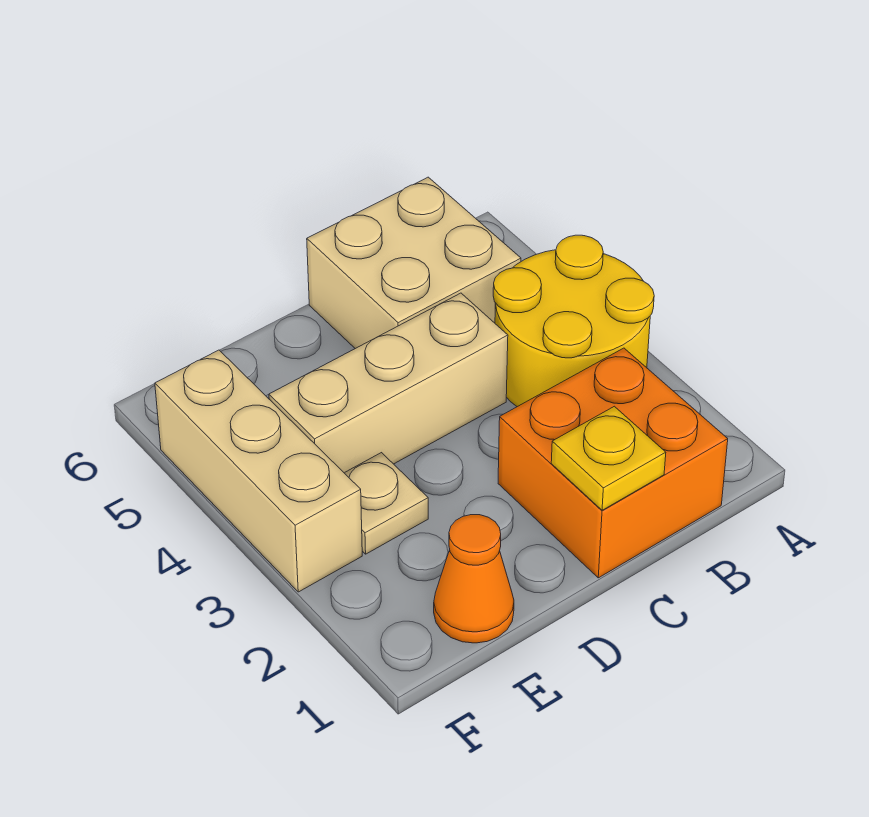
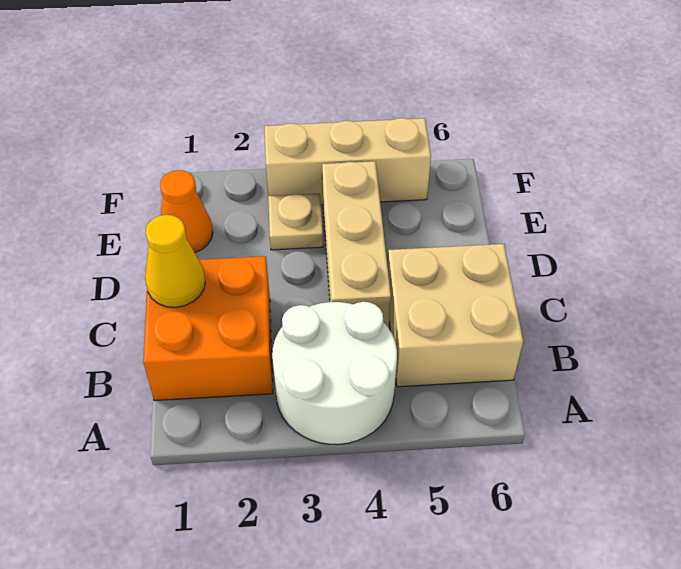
yellow round brick A3:B4 level 1 -> white round brick A3:B4 level 1
yellow plate C1 level 2 -> yellow cone C1 level 2

